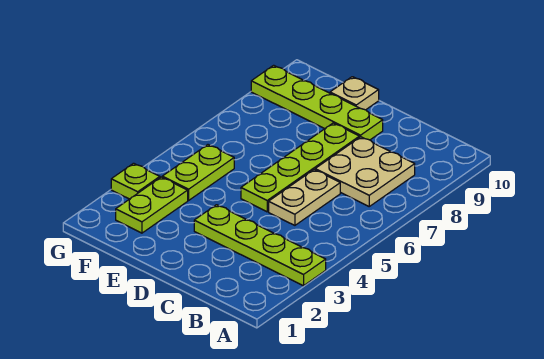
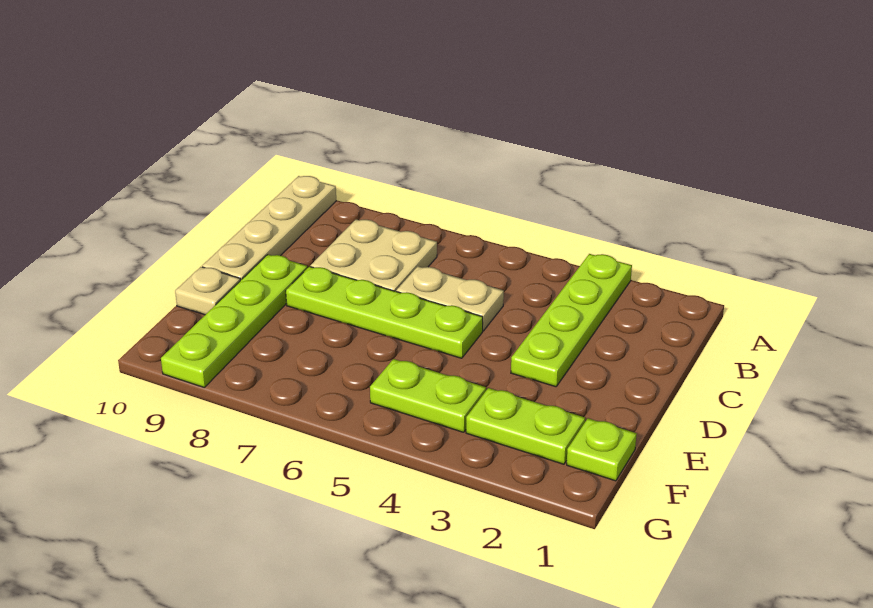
none -> tan plate A10:D10 level 1
lime plate G3 level 1 -> lime plate F1 level 1

